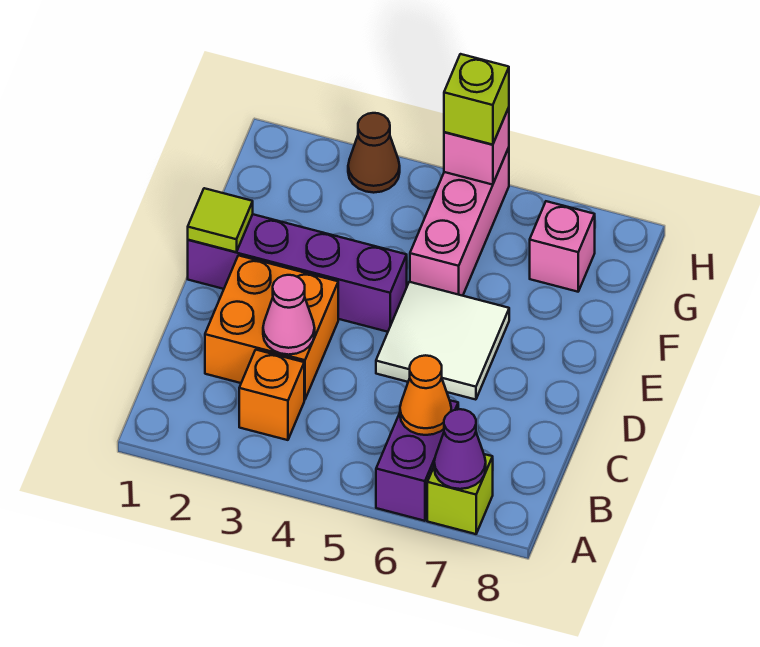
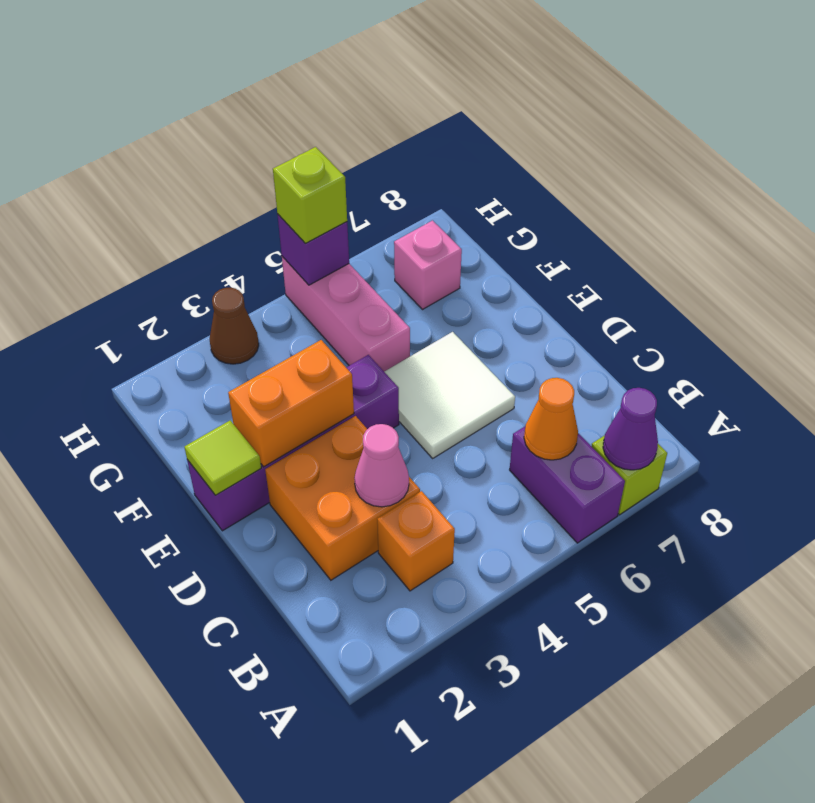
none -> orange brick E2:E3 level 2
pink brick H5 level 2 -> purple brick H5 level 2

